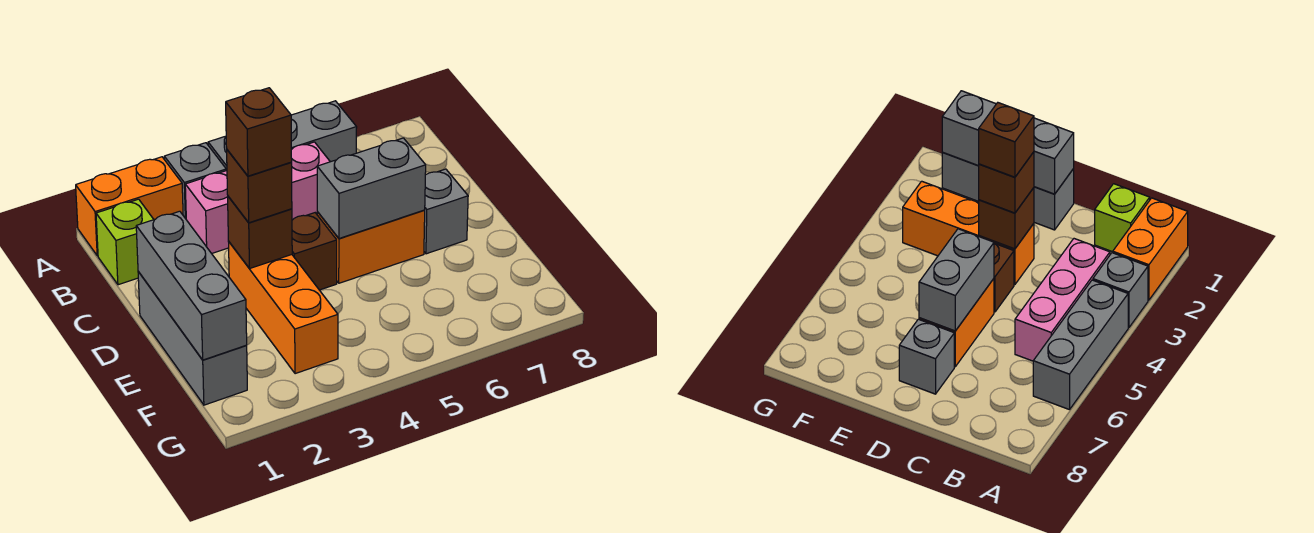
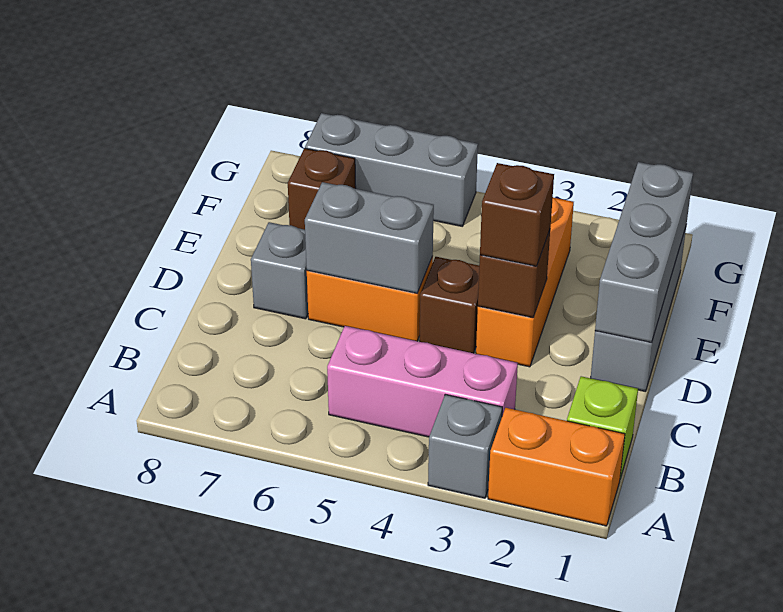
grey brick A4:A6 level 1 -> grey brick G5:G7 level 1
brown brick D3 level 4 -> brown brick F7 level 1

